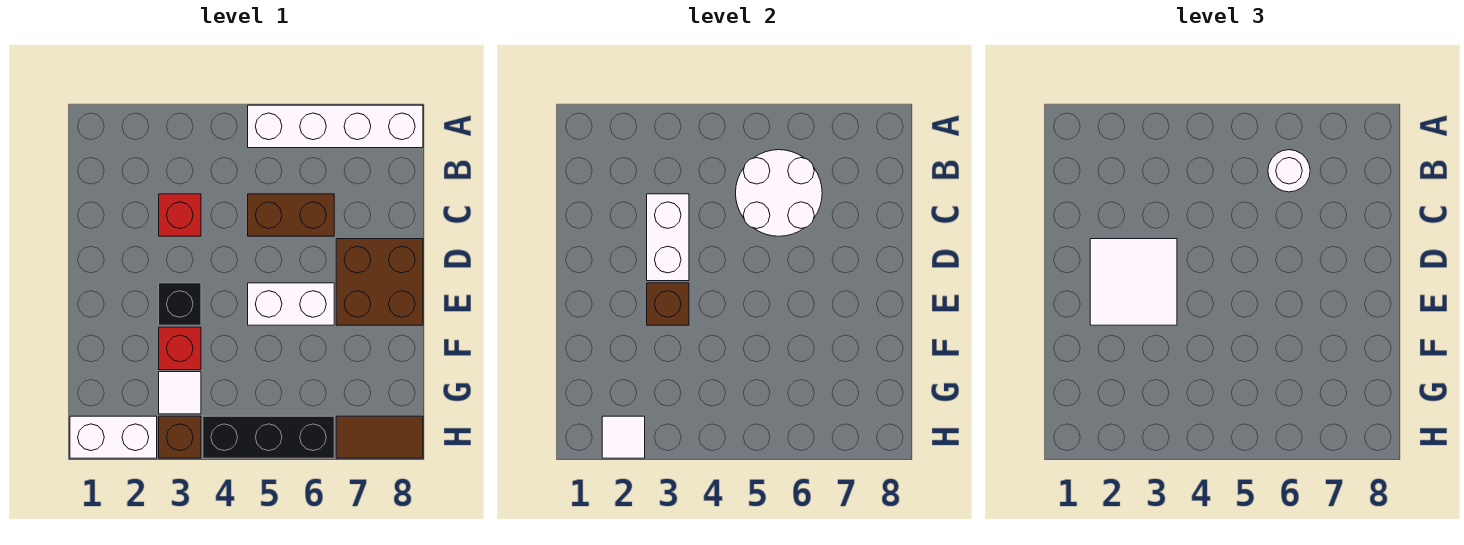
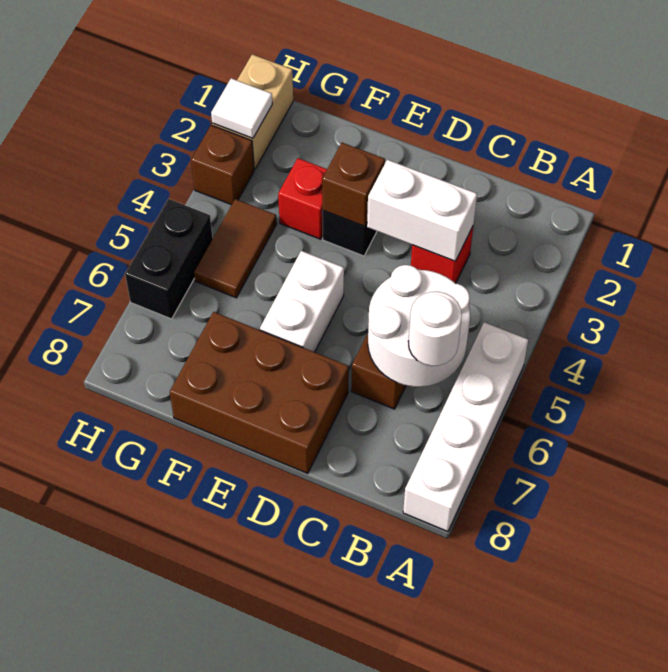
white tile D2:E3 level 3 -> none
brown brick D7:E8 level 1 -> brown brick D7:F8 level 1
white tile G3 level 1 -> none
white brick H1:H2 level 1 -> tan brick H1:H2 level 1
black brick H4:H6 level 1 -> black brick H5:H6 level 1
brown tile H7:H8 level 1 -> brown tile G4:G5 level 1

